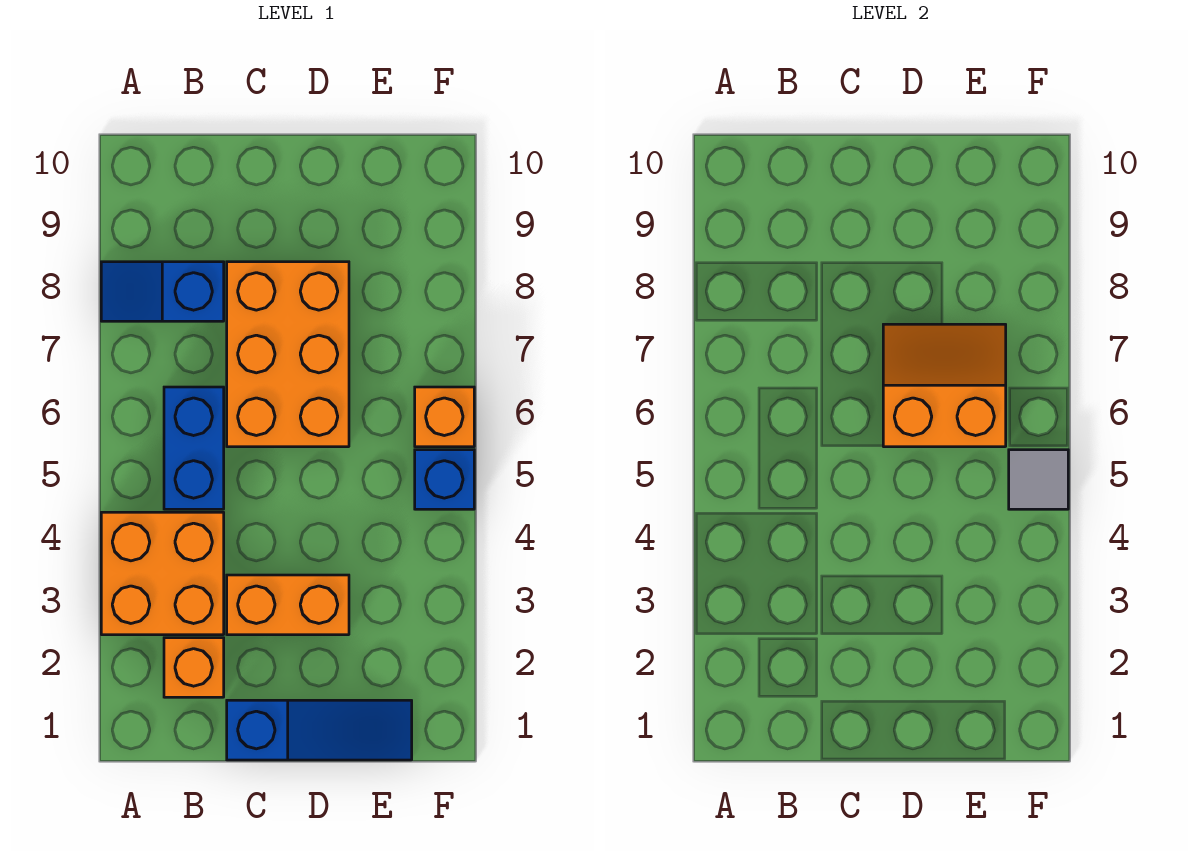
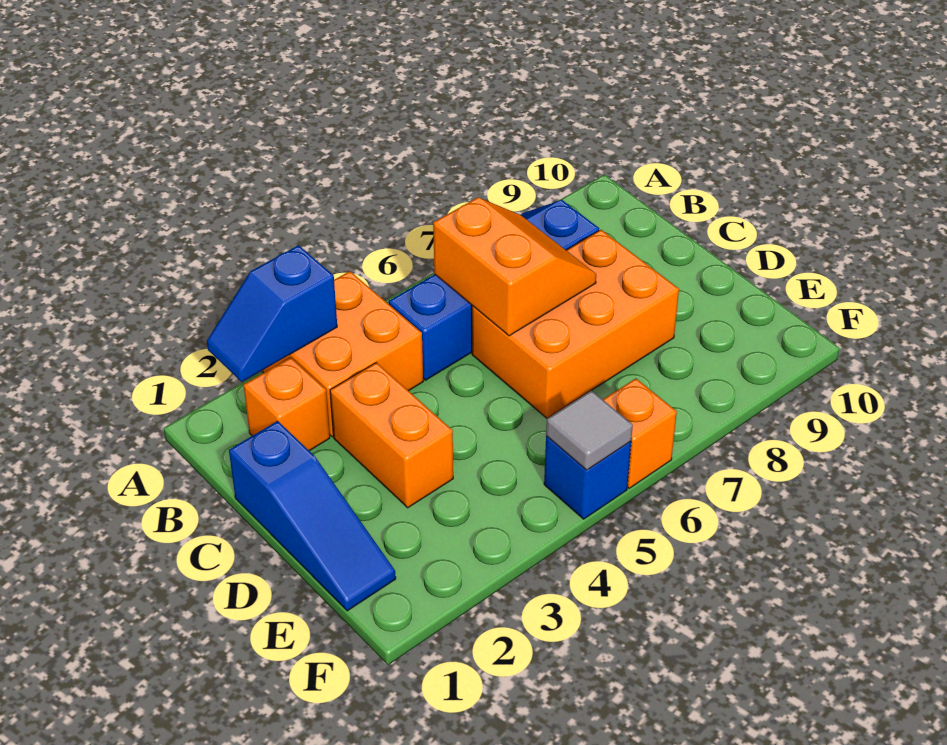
none -> blue slope A2:A3 level 2 top 3
orange slope D6:E7 level 2 top 6 -> orange slope B6:C7 level 2 top 6

